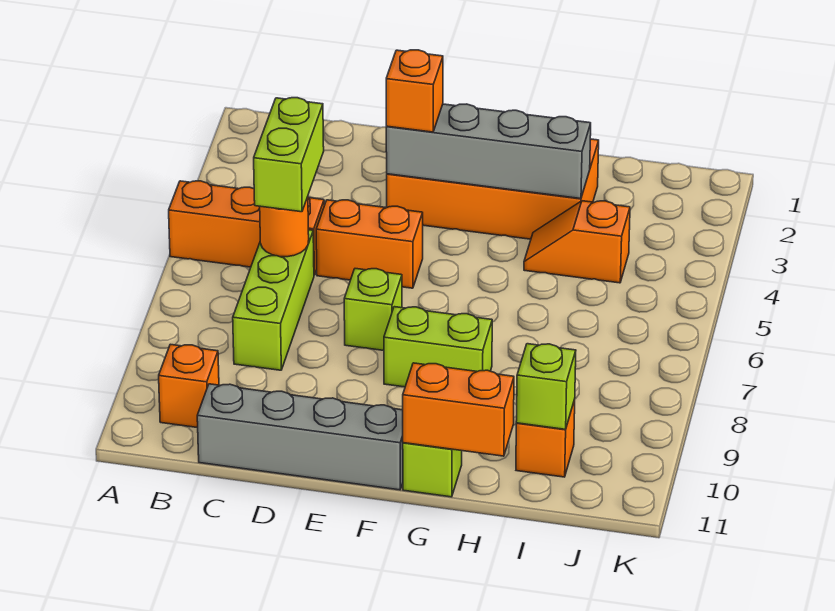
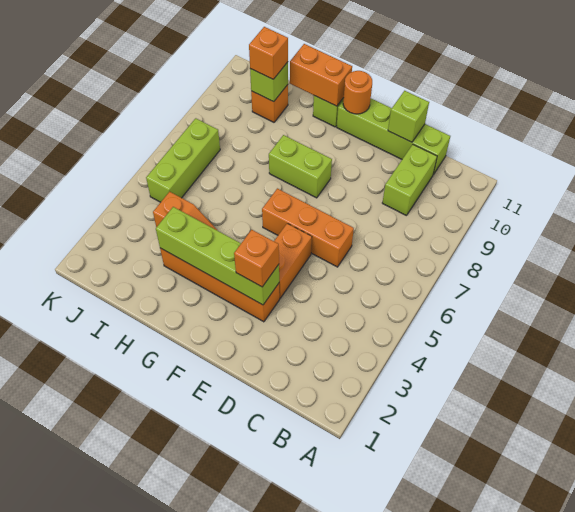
orange brick A5:C5 level 1 -> orange brick D6:F6 level 1
orange brick B10 level 1 -> orange brick I10 level 3
lime brick C5:C6 level 3 -> lime brick C9:C10 level 1
lime brick C6:C8 level 1 -> lime brick J5:J7 level 1
orange round brick C6 level 2 -> orange round brick F11 level 2
grey brick C11:F11 level 1 -> lime brick C11:F11 level 1
orange brick D5:E5 level 1 -> orange brick E4:E5 level 1
orange brick E2:H3 level 1 -> orange brick E3:H3 level 1
grey brick E3:H3 level 2 -> lime brick E3:H3 level 2
lime brick E7 level 1 -> lime brick D11 level 2

